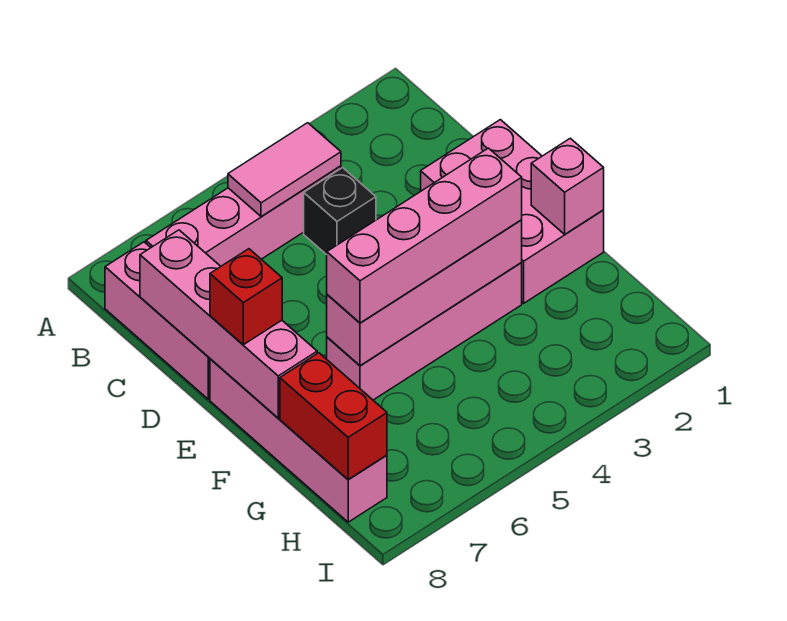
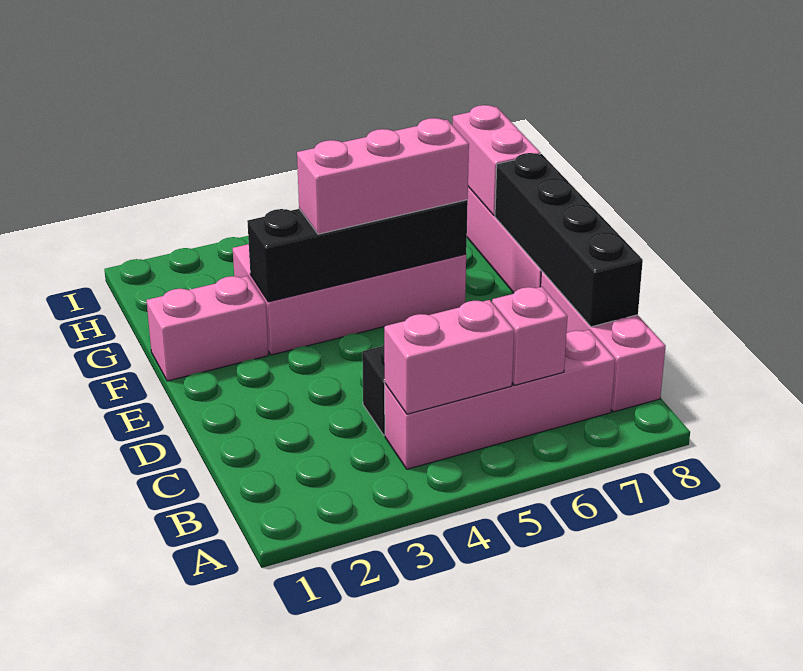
pink tile B4:B5 level 2 -> pink brick B4:B5 level 2
pink brick C8:F8 level 2 -> black brick C8:F8 level 2
pink brick D1:F2 level 1 -> pink brick F1:F2 level 1
red brick E8 level 3 -> none
pink brick F1 level 2 -> pink brick B6 level 2
pink brick F3:F6 level 1 -> pink brick F3:G6 level 1
pink brick F3:F6 level 2 -> black brick F3:F6 level 2
pink brick F3:F6 level 3 -> pink brick F4:F6 level 3
red brick G8:H8 level 2 -> pink brick G8:H8 level 2

